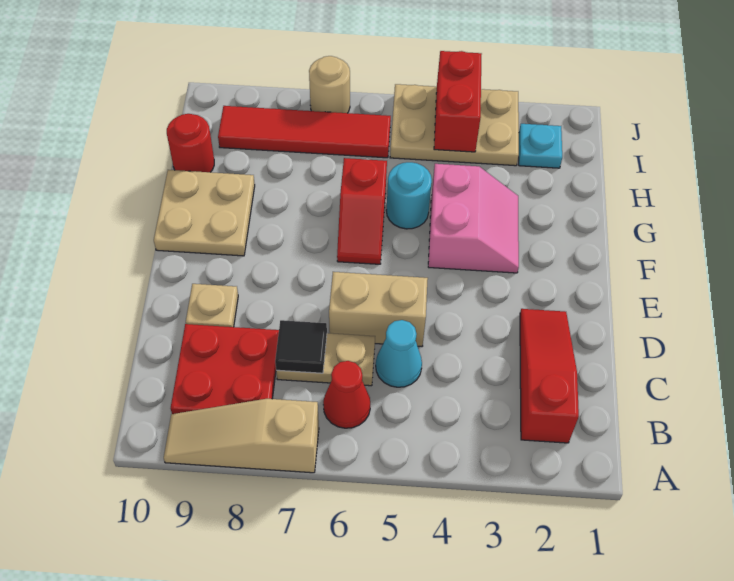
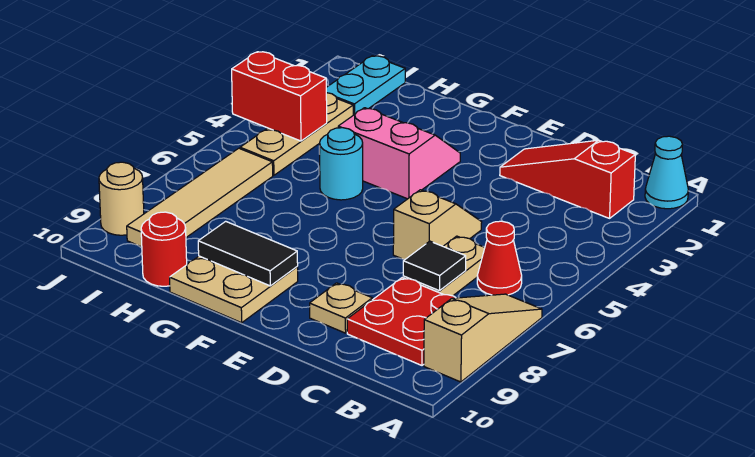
tan slope A7:A9 level 1 top 7 -> tan slope A7:A9 level 1 top 9
cyan cone C5 level 1 -> cyan cone A1 level 1
tan brick D5:D6 level 1 -> tan slope D5:D6 level 1 top 6
red slope F6:G6 level 1 top G -> none
none -> black tile F9:G9 level 2
cyan plate I2 level 1 -> cyan plate I1:I2 level 1
tan plate I3:J5 level 1 -> tan plate I3:I5 level 1
red tile I6:I9 level 1 -> tan tile I6:I9 level 1
tan round brick J7 level 1 -> tan round brick J9 level 1

